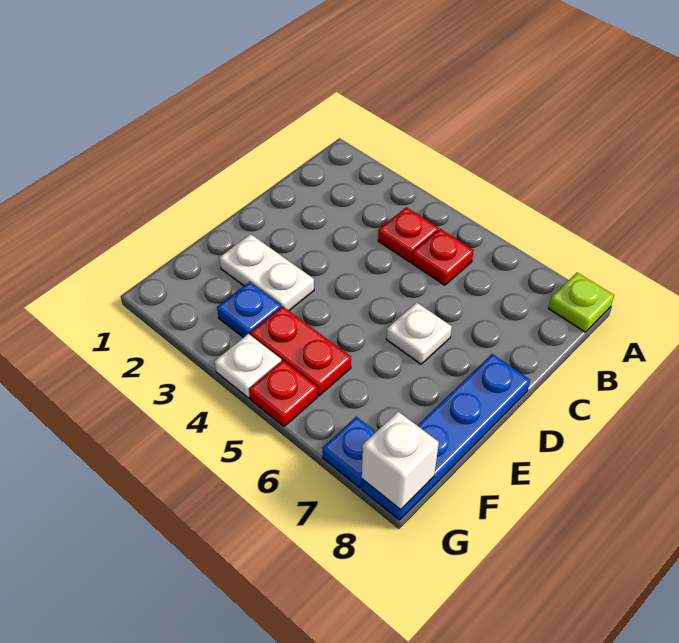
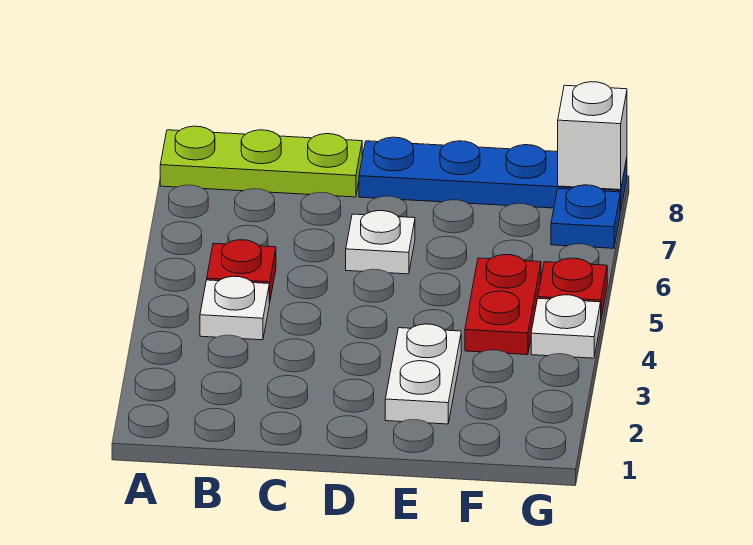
lime plate A8 level 1 -> lime plate A8:C8 level 1
red plate B4 level 1 -> white plate B4 level 1
blue plate F3 level 1 -> none

